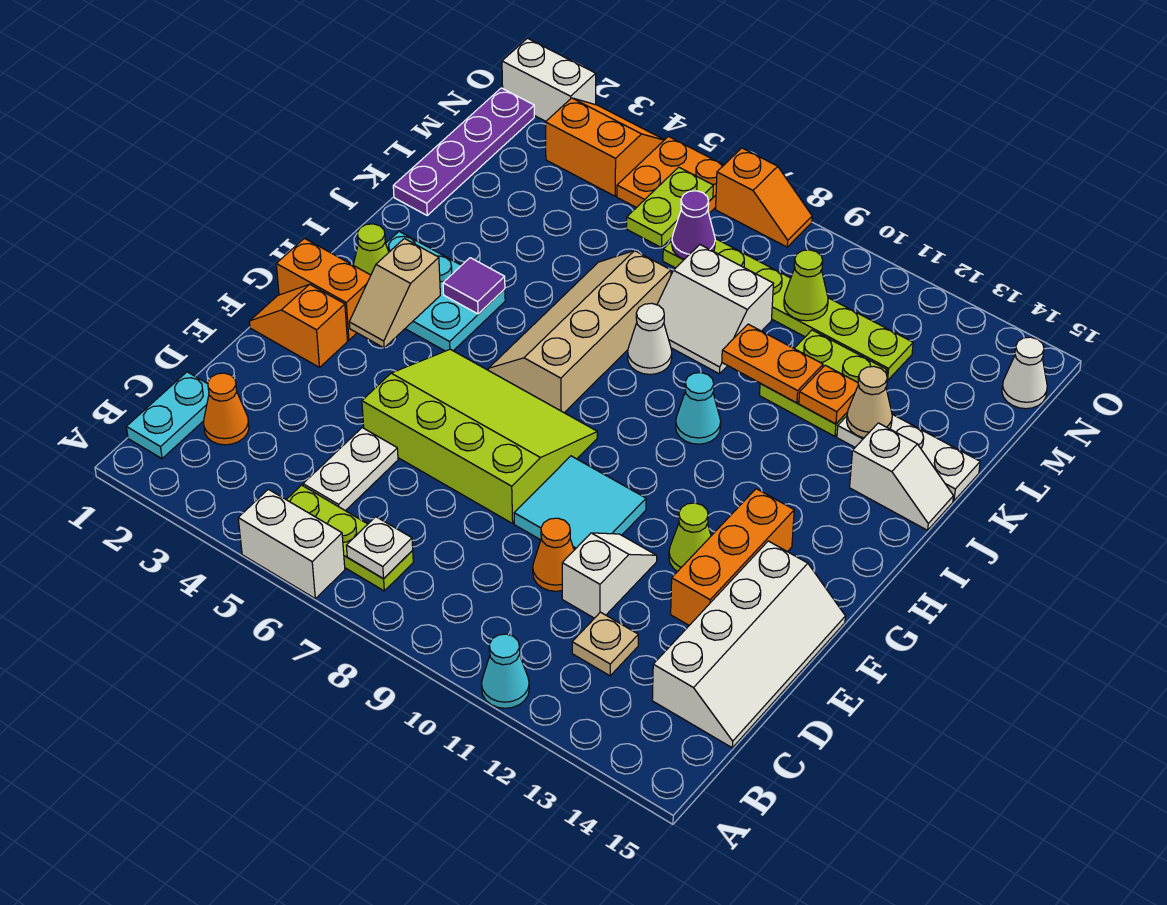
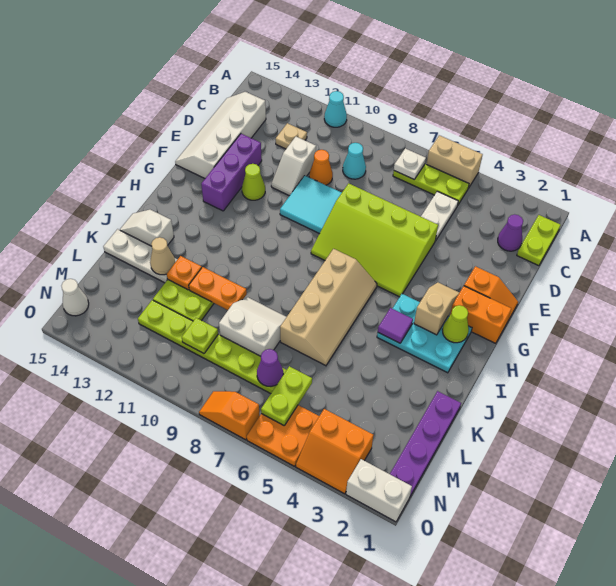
white brick A5:A6 level 1 -> tan brick A5:A6 level 1
cyan plate B1:C1 level 1 -> lime plate B1:C1 level 1
orange cone C2 level 1 -> purple cone C2 level 1
orange brick E13:G13 level 1 -> purple brick E13:G13 level 1
cyan cone I10 level 1 -> cyan cone C9 level 1
white cone J8 level 1 -> none
lime cone M10 level 2 -> lime plate M10 level 2

